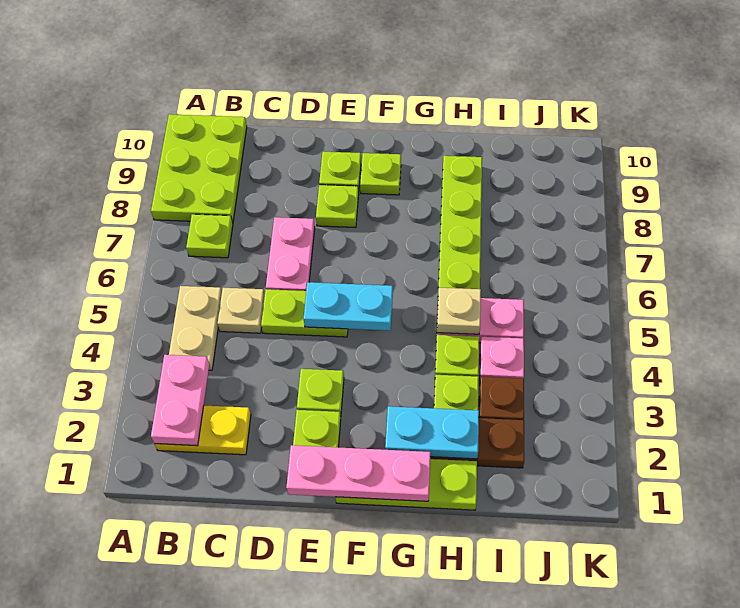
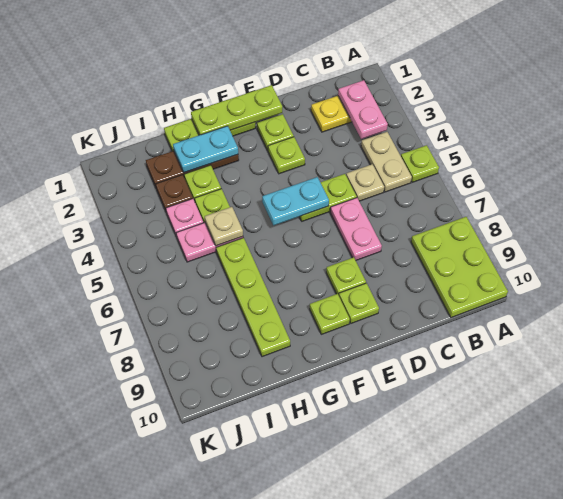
lime plate B7 level 1 -> lime plate A5 level 1
pink plate E1:G1 level 2 -> lime plate E1:G1 level 2

